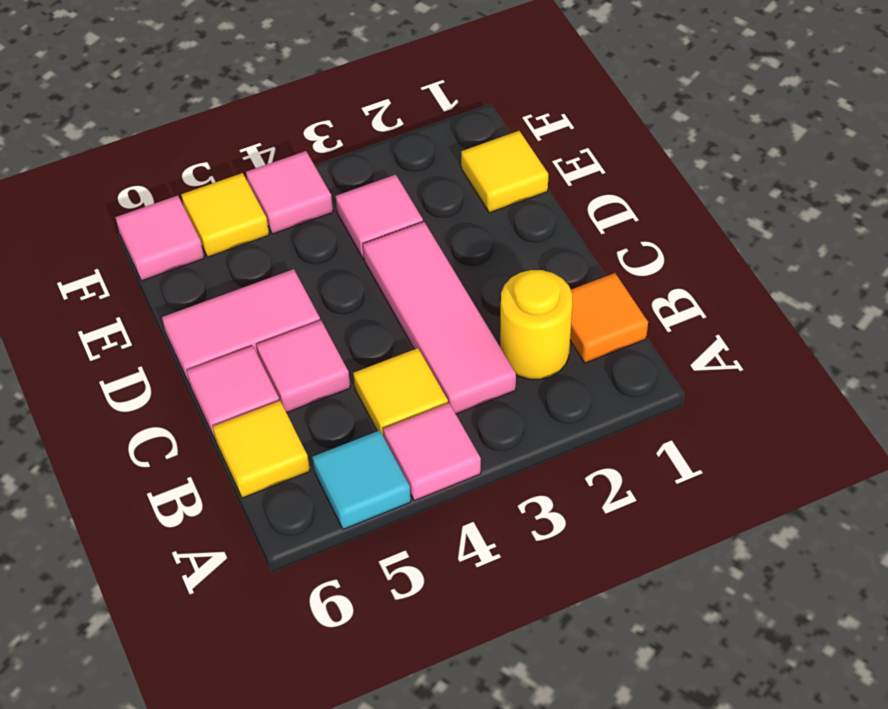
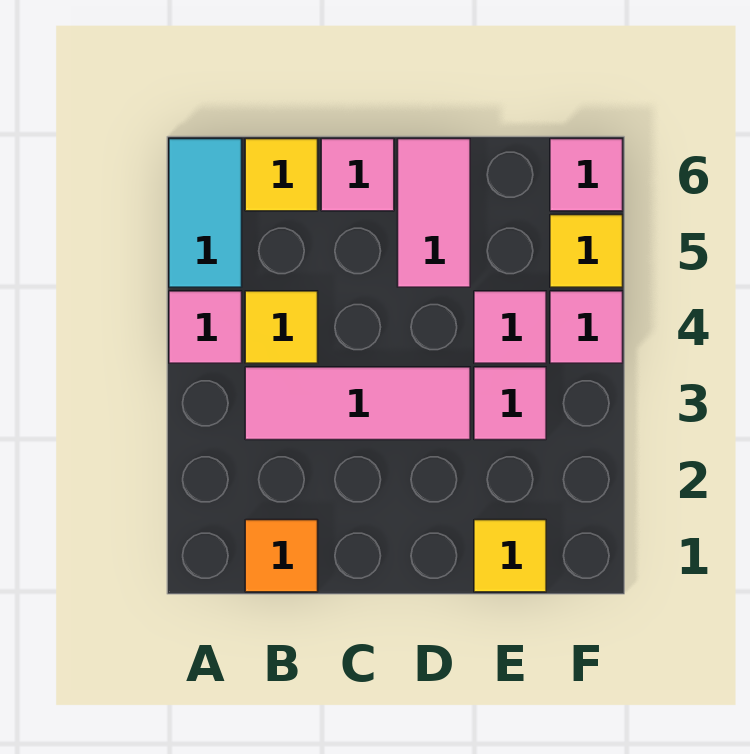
cyan tile A5 level 1 -> cyan tile A5:A6 level 1
yellow round brick B2 level 1 -> none
pink tile C5 level 1 -> pink tile E4 level 1

